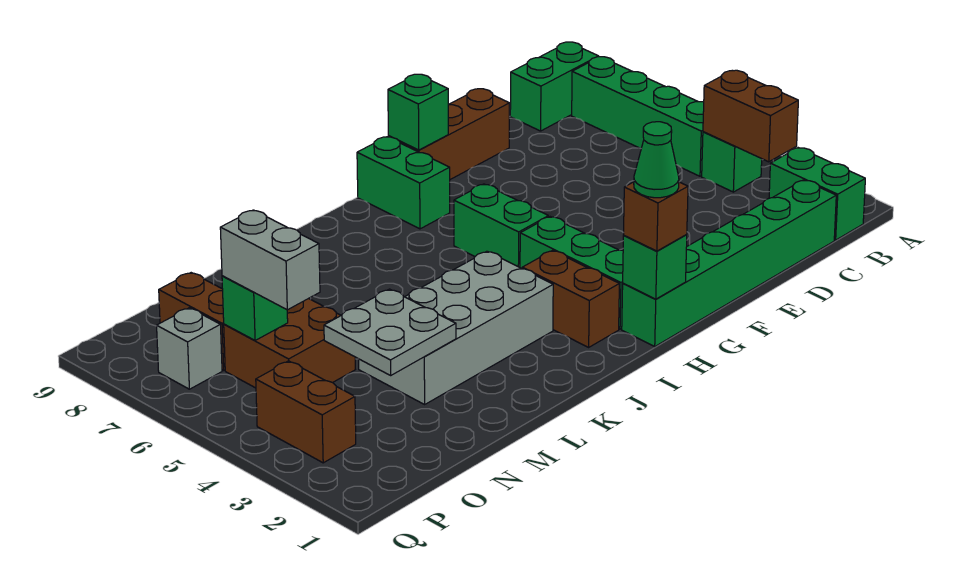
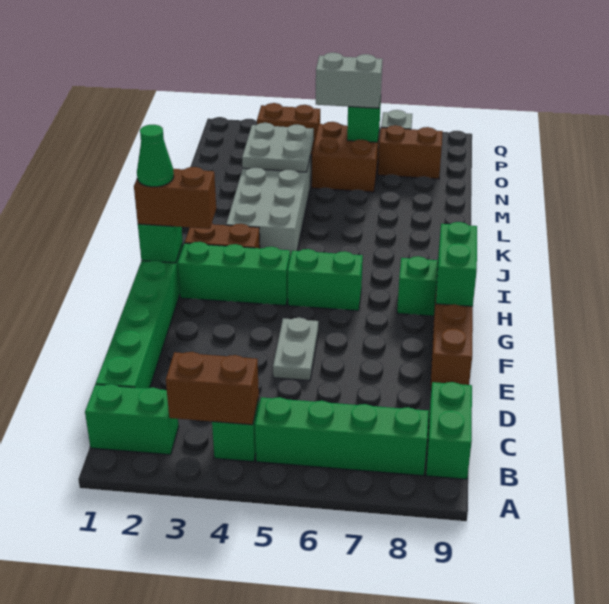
none -> grey plate E5:F5 level 1
green brick G9 level 2 -> green brick G9:H9 level 2
brown brick H1 level 3 -> brown brick H1:H2 level 3

